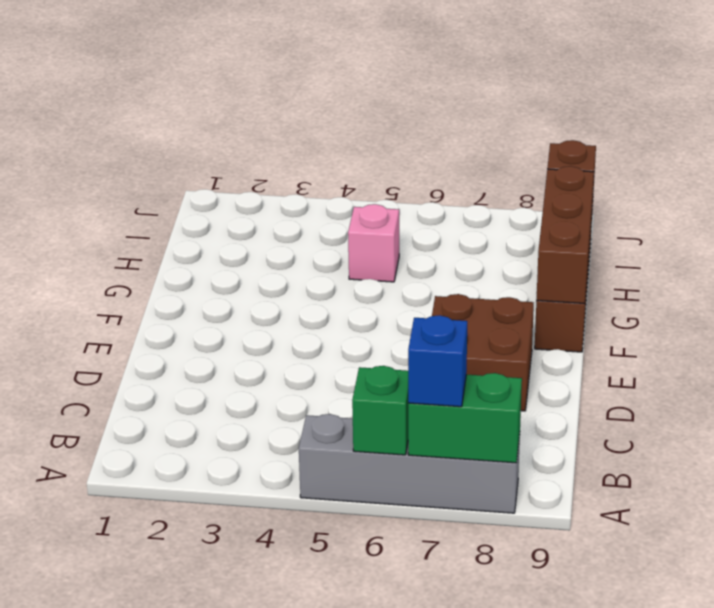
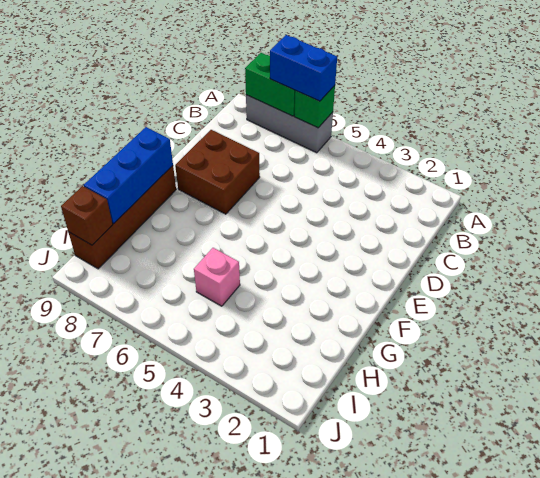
grey brick A5:A8 level 1 -> grey brick A6:A8 level 1
blue brick A7 level 3 -> blue brick A6:A7 level 3
brown brick F9:H9 level 2 -> blue brick F9:H9 level 2

